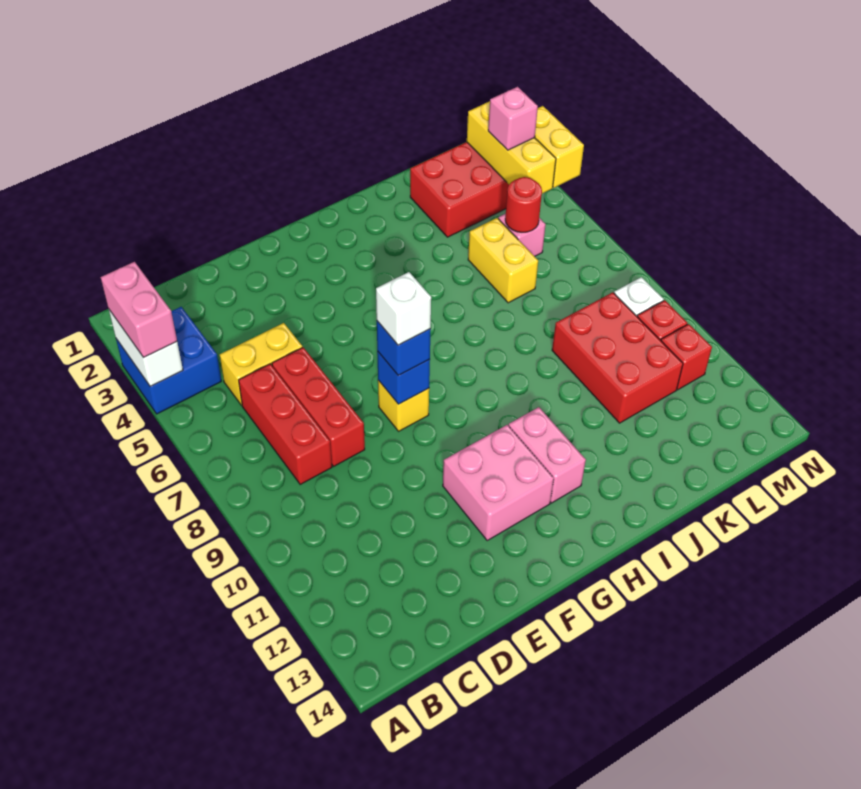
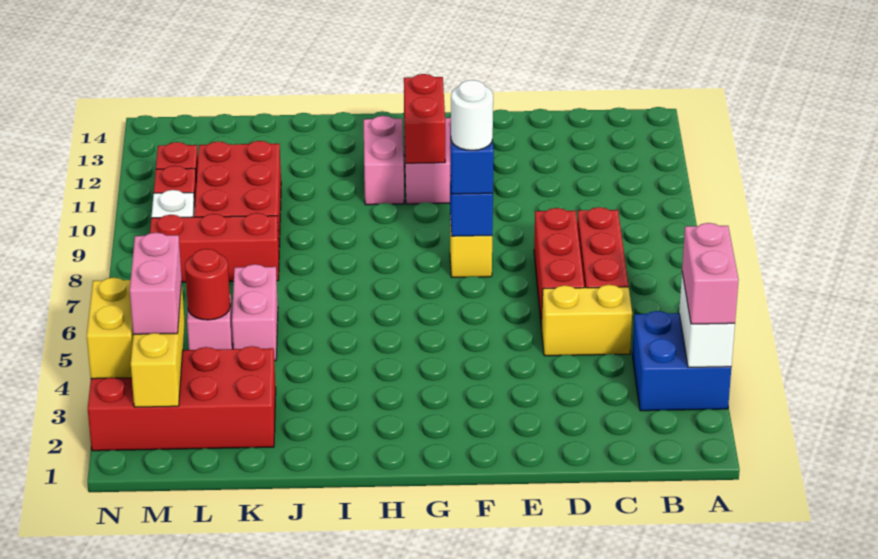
white brick F8 level 4 -> white round brick F8 level 4
none -> red brick G11:G12 level 2
yellow brick K5:K6 level 1 -> pink brick K5:K6 level 1
none -> red brick K8:M8 level 1
pink brick M3 level 3 -> pink brick M3:M4 level 3

